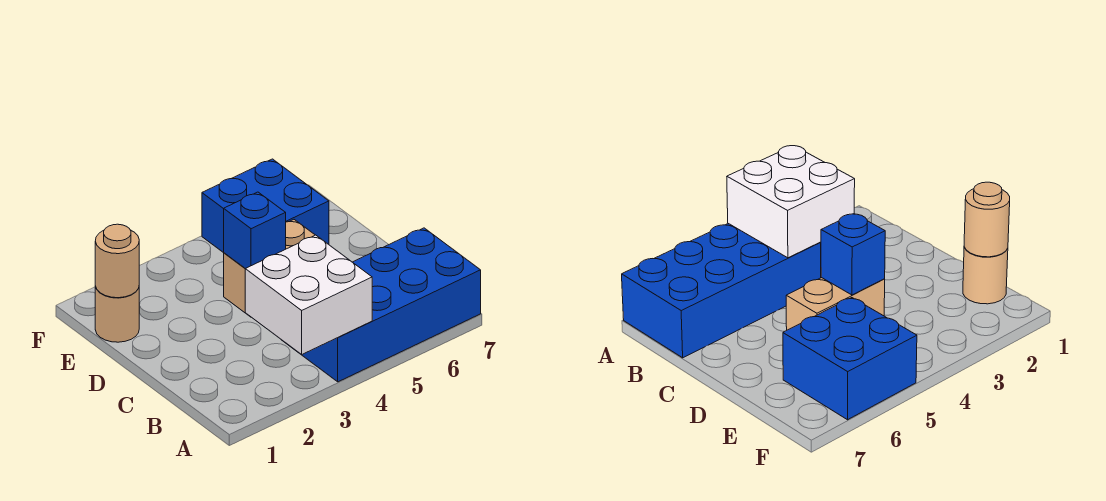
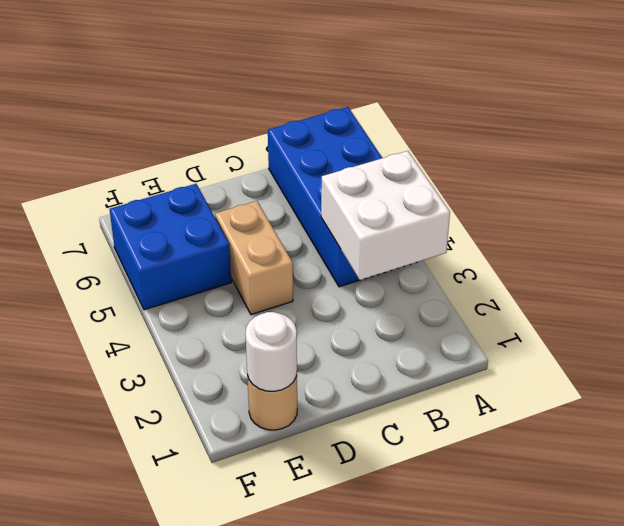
blue brick D4 level 2 -> none
tan round brick E1 level 2 -> white round brick E1 level 2

